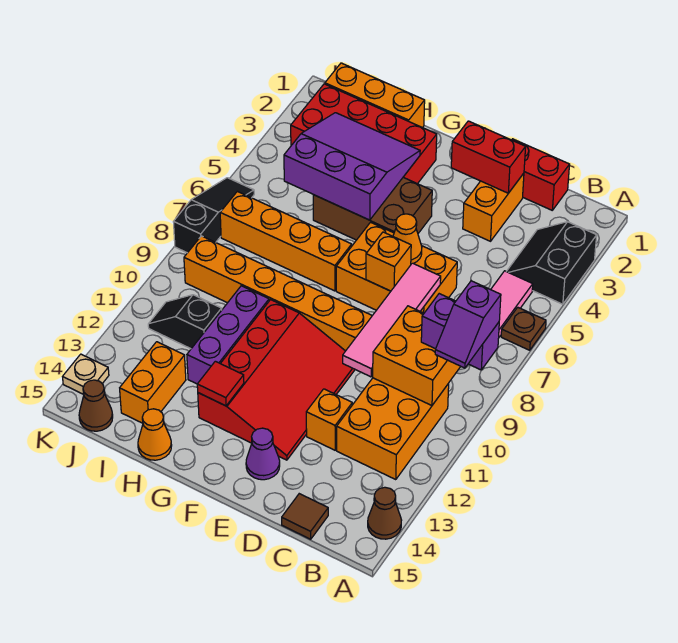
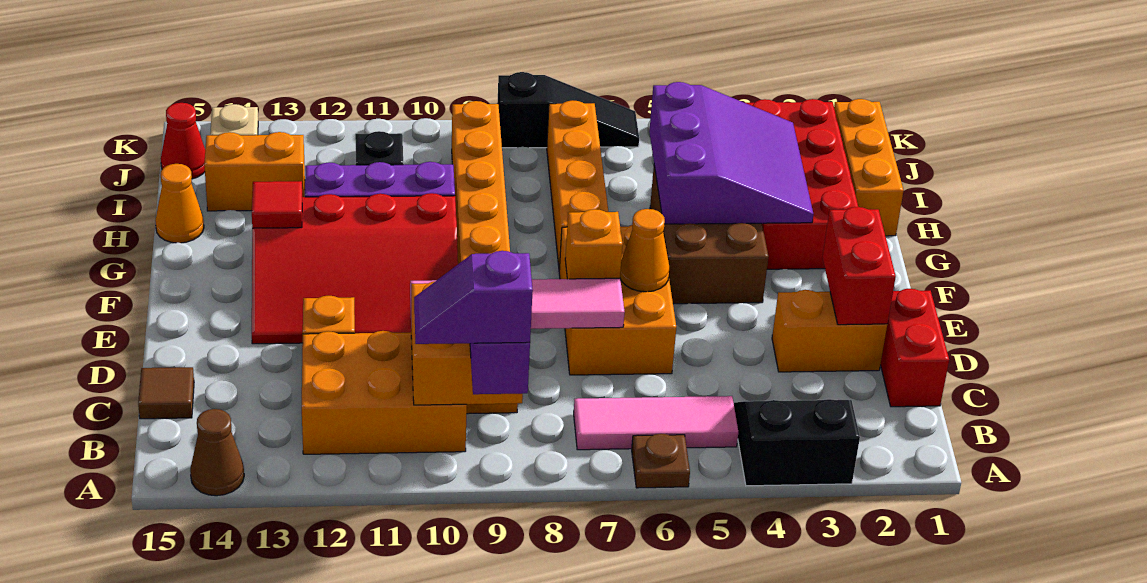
purple cone E14 level 1 -> none
brown cone J15 level 1 -> red cone J15 level 1

